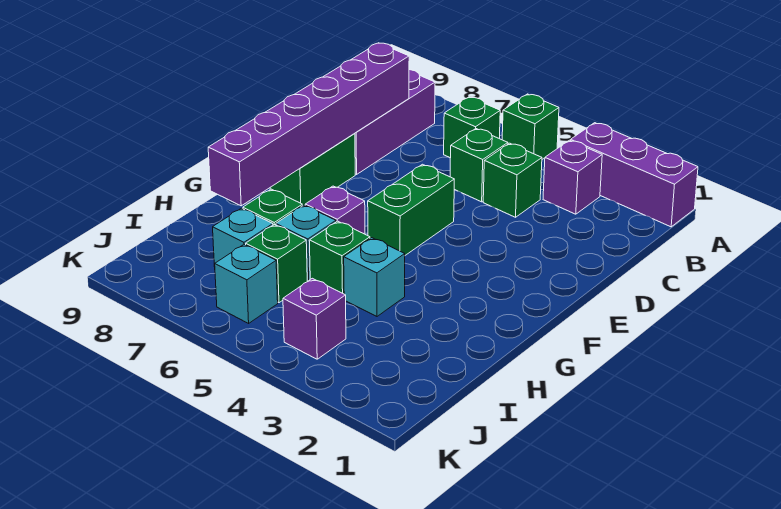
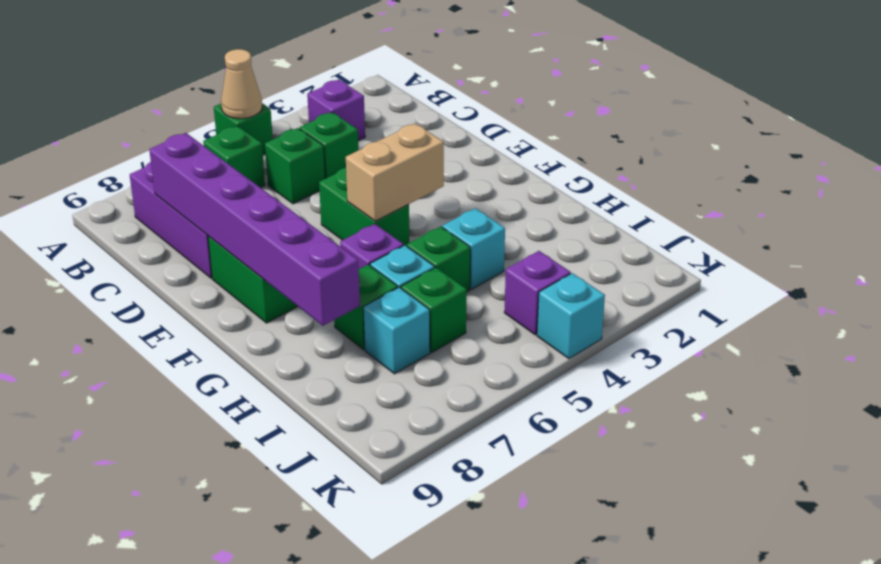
purple brick A1:A3 level 1 -> none
none -> tan cone A5 level 2
none -> tan brick F4:F5 level 2
cyan brick J6 level 1 -> cyan brick K4 level 1

